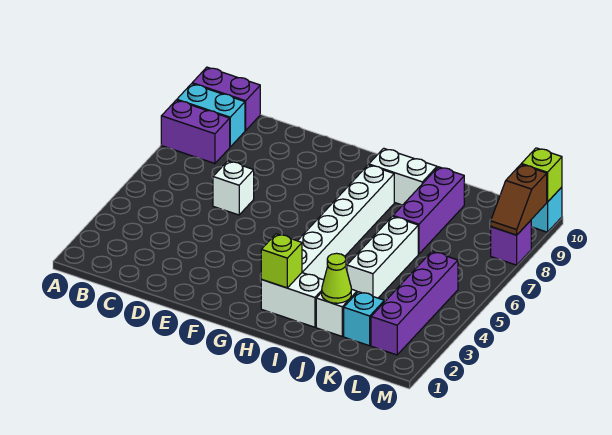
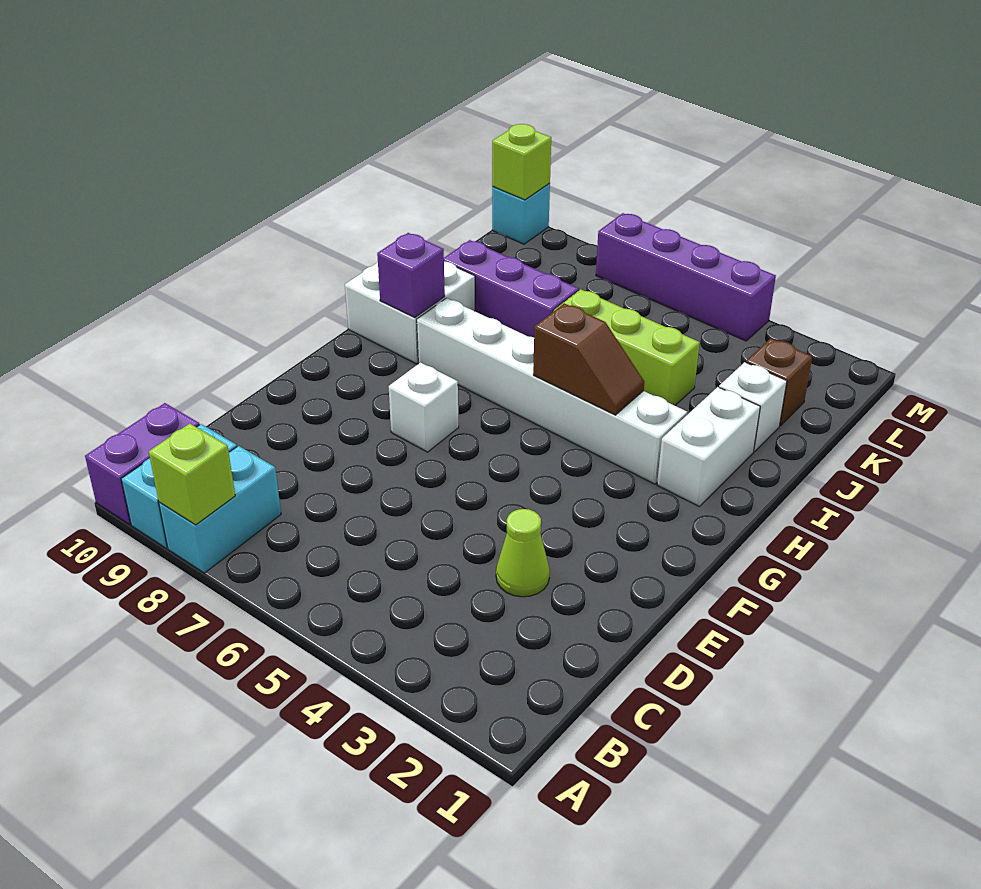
purple brick A8:B8 level 1 -> cyan brick A8:B8 level 1
white brick D6 level 1 -> white brick F7 level 1
lime brick H2 level 2 -> lime brick A8 level 2
white brick H9:I9 level 1 -> white brick H9:I10 level 1
lime cone J2 level 2 -> lime cone D3 level 1
white brick J4:J6 level 1 -> lime brick J4:J6 level 1
cyan brick K2 level 1 -> brown brick K2 level 1
purple brick L2:L5 level 1 -> purple brick M4:M7 level 1
purple brick M8 level 1 -> purple brick H9 level 2
brown slope M8:M9 level 2 top 9 -> brown slope H4:H5 level 2 top 5

